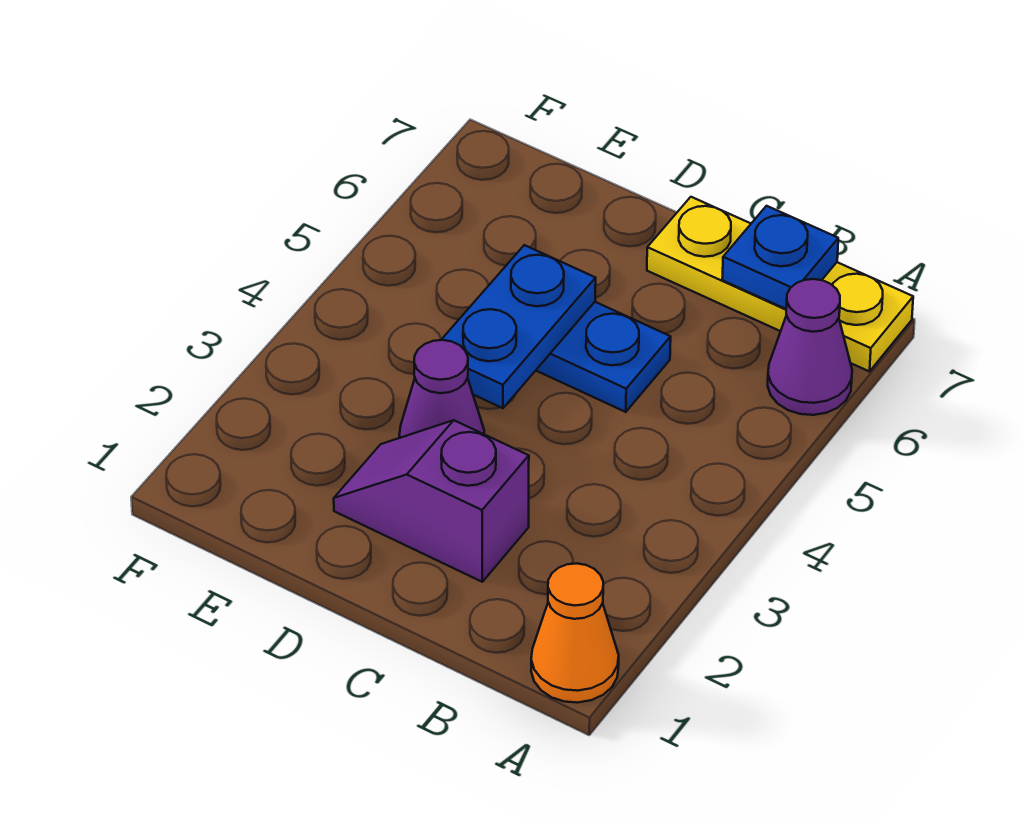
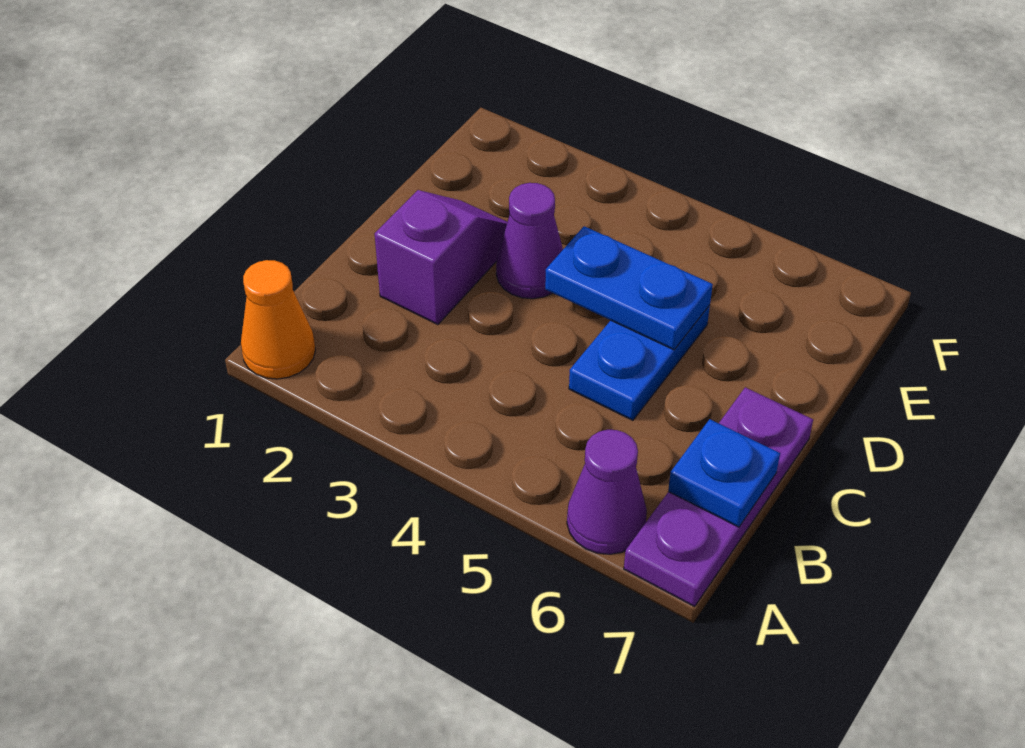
yellow plate A7:C7 level 1 -> purple plate A7:C7 level 1

